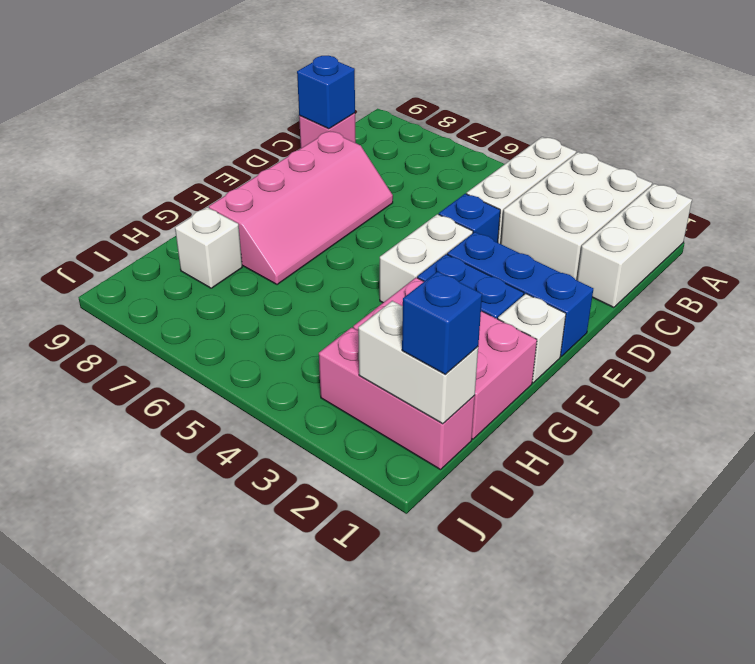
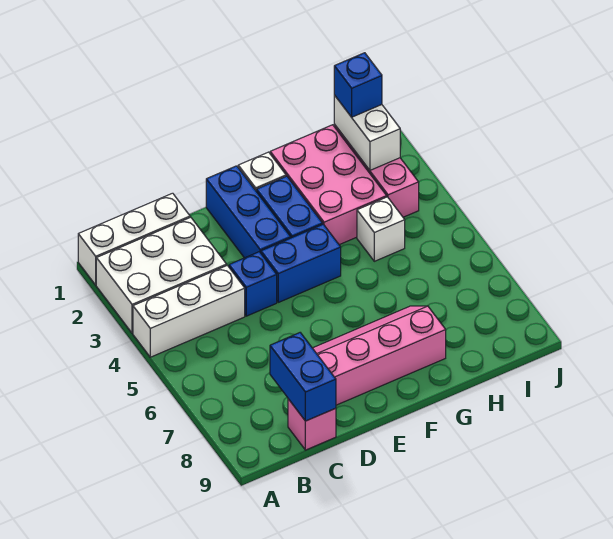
blue brick C9 level 2 -> blue brick C8:C9 level 2
white brick E4:F4 level 1 -> blue brick E4:F4 level 1
white brick H8 level 1 -> white brick H4 level 1

